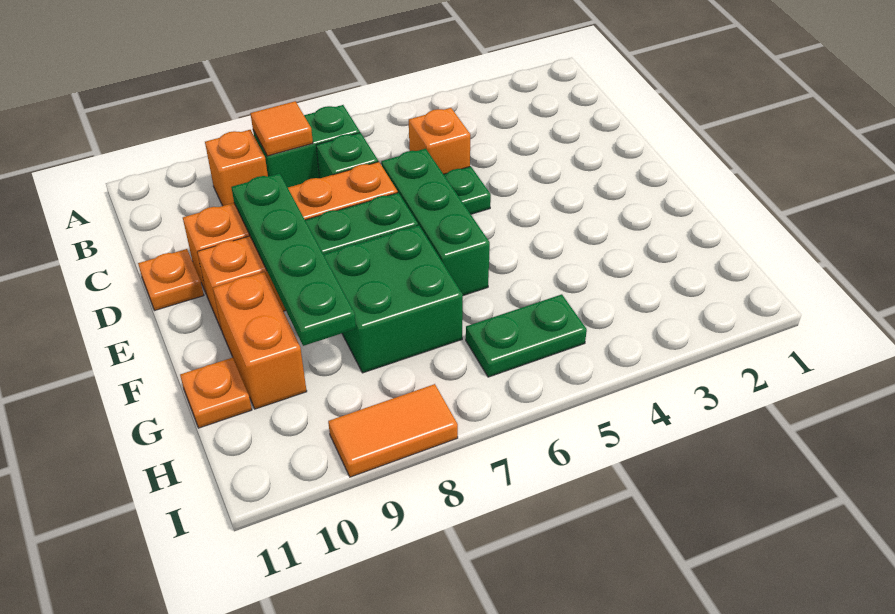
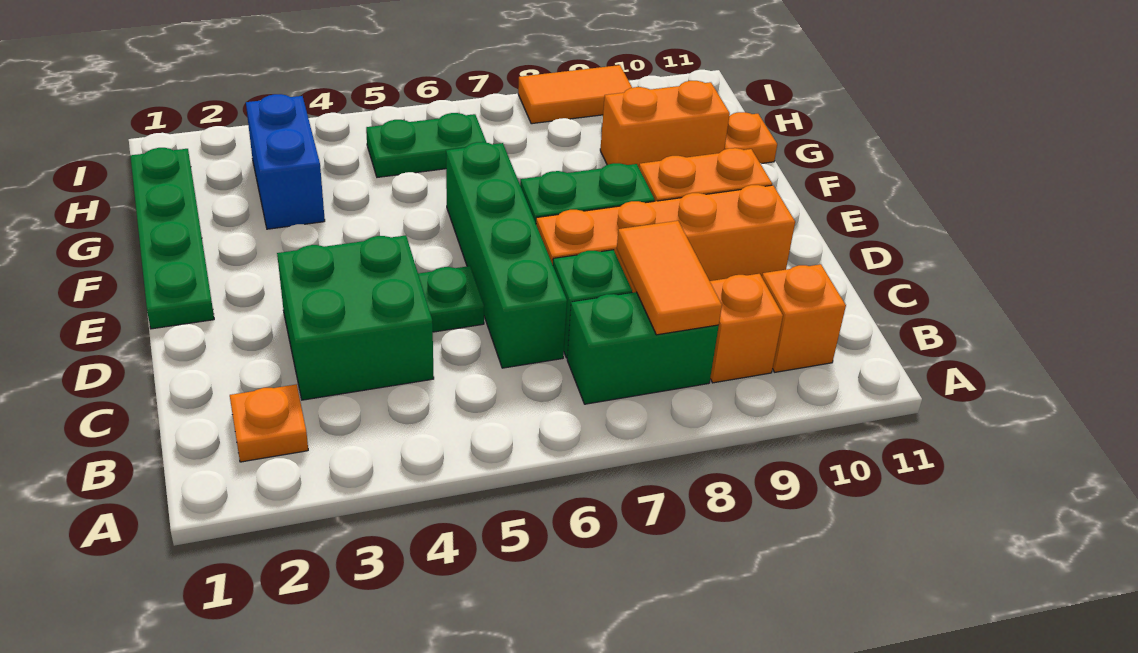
orange tile B8 level 2 -> orange tile B8:C8 level 2
orange brick C5 level 1 -> orange brick B10 level 1
green brick D6:F6 level 1 -> green brick C6:F6 level 1
green plate D9:G9 level 2 -> green plate E1:H1 level 1
orange plate D11 level 1 -> orange plate B2 level 1
green brick F7:G8 level 1 -> green brick C3:D4 level 1
orange brick F10:G10 level 1 -> orange brick G9:G10 level 1
none -> blue brick G3:H3 level 1

